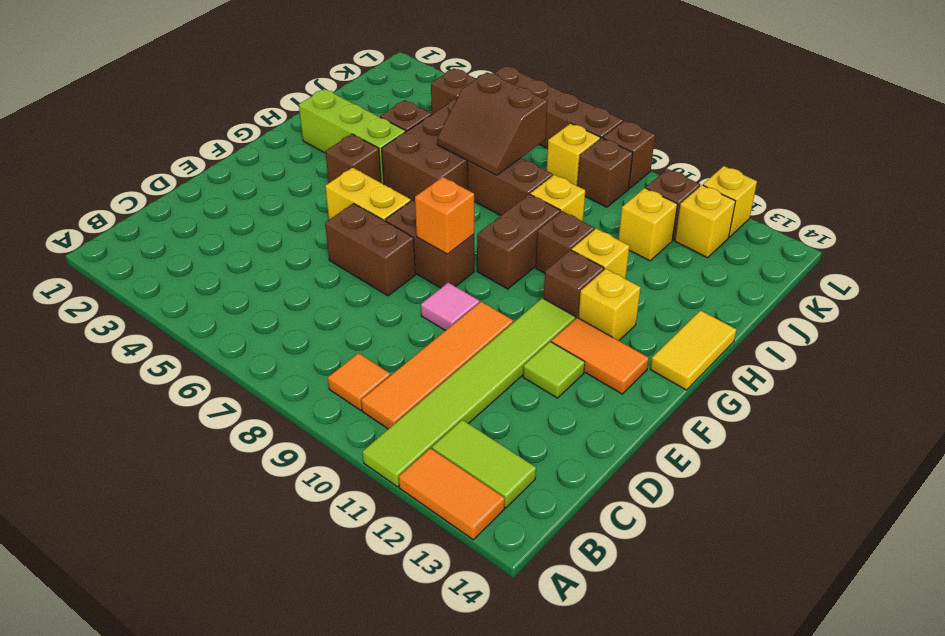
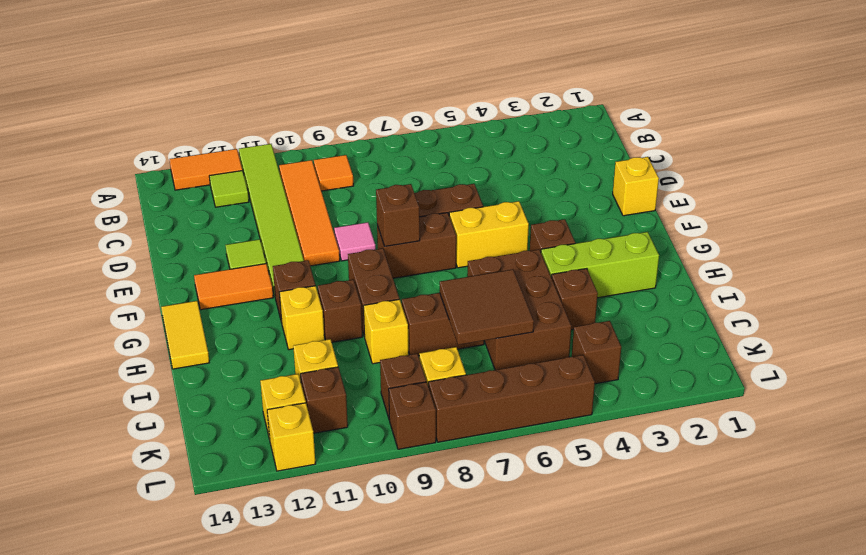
lime tile B12:B13 level 1 -> lime tile B12 level 1
orange brick F8 level 2 -> brown brick F8 level 2
yellow brick G12 level 1 -> yellow brick E1 level 1
brown slope I6:J7 level 2 top J -> brown tile I6:J7 level 2

